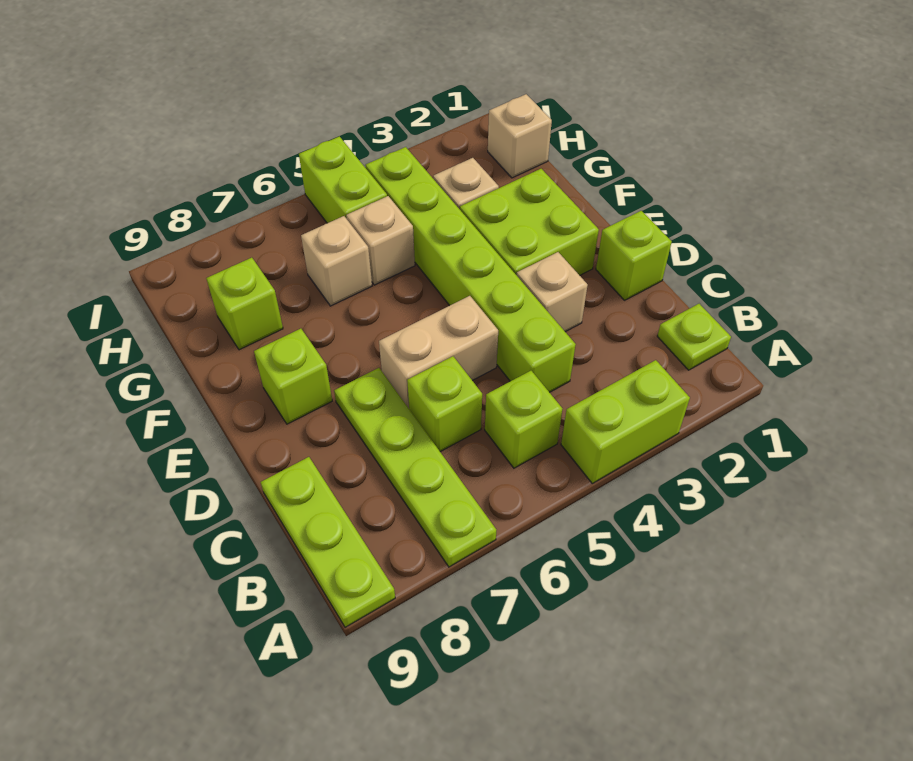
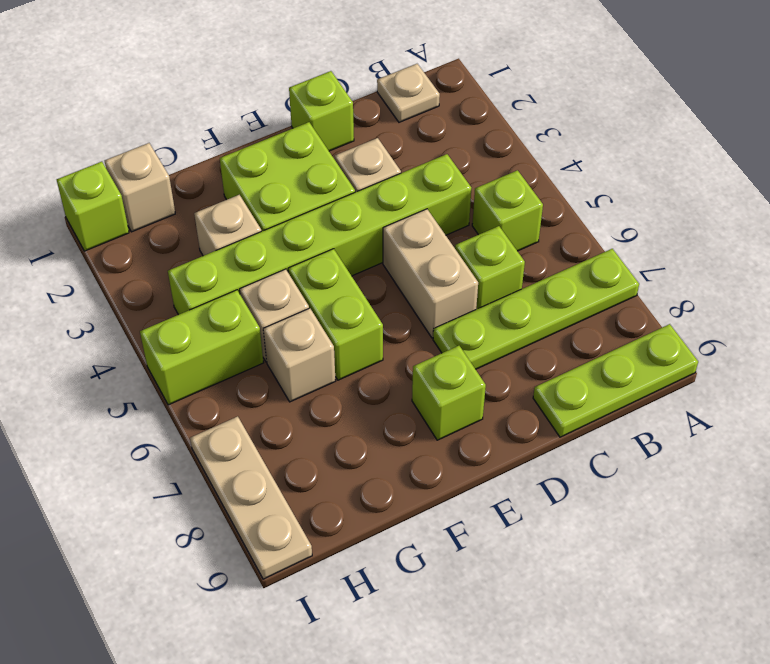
lime brick A3:A4 level 1 -> lime brick F5:F6 level 1
lime plate B1 level 1 -> tan plate B1 level 1
lime brick G8 level 1 -> lime brick I1 level 1
none -> tan plate I7:I9 level 1

